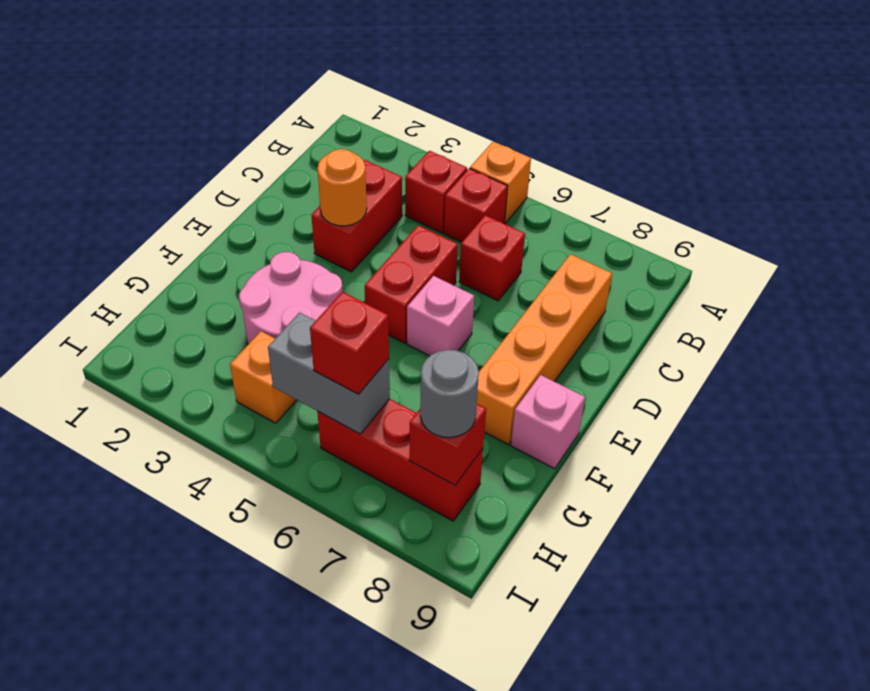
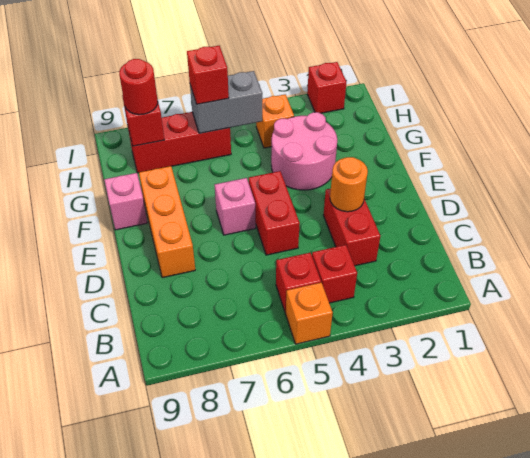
red brick C6 level 1 -> red brick I2 level 1
orange brick C8:F8 level 1 -> orange brick D8:F8 level 1
grey round brick H8 level 3 -> red round brick H8 level 3

